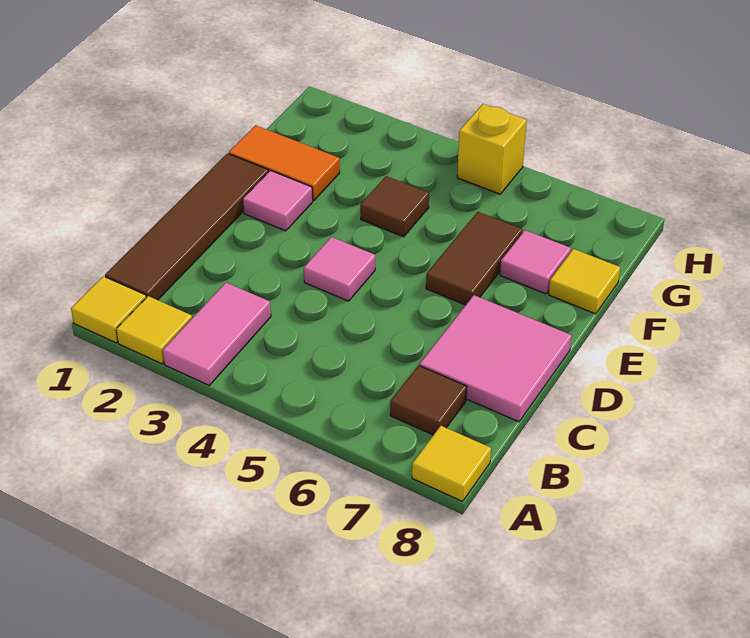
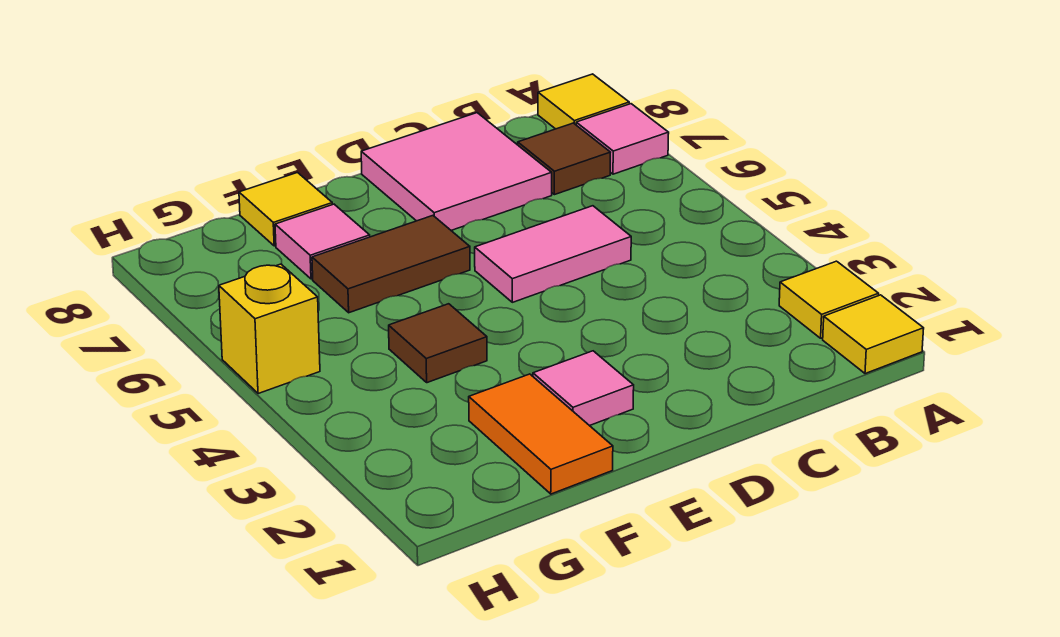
pink tile A3:B3 level 1 -> pink tile C5:D5 level 1
brown tile B1:E1 level 1 -> none
pink tile D4 level 1 -> pink tile A7 level 1

